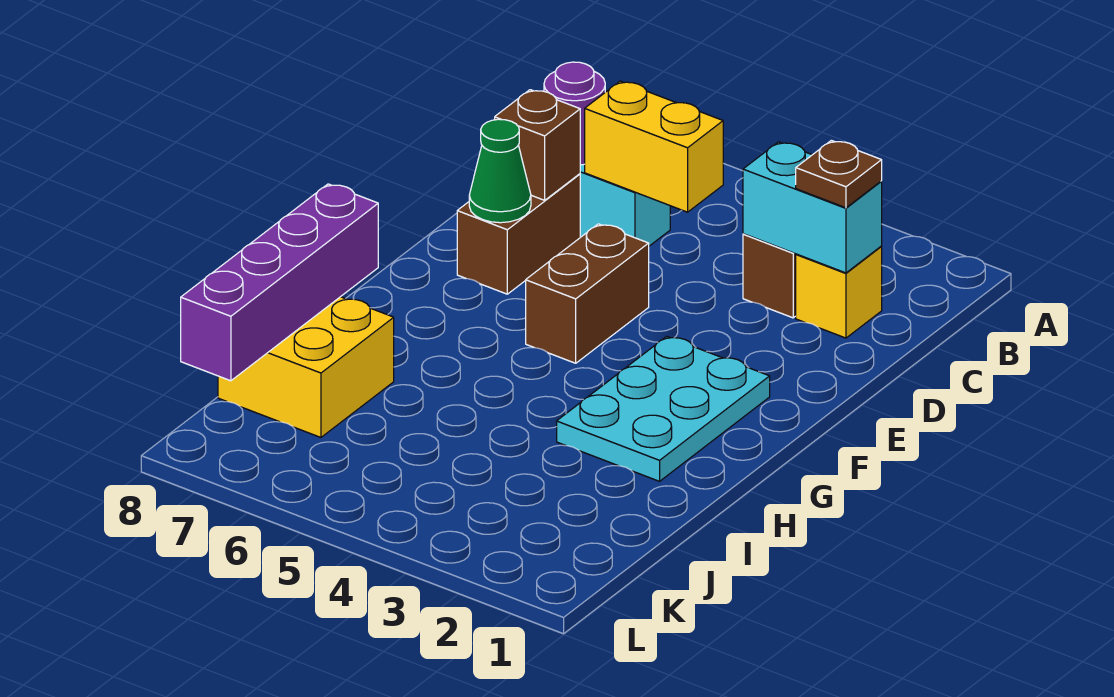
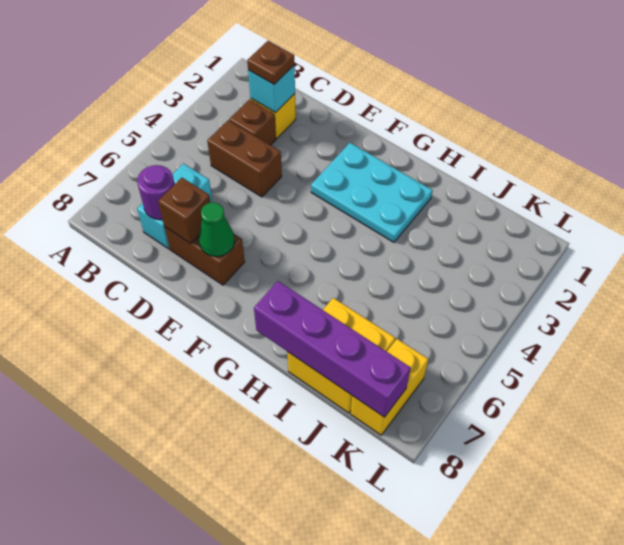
cyan brick C2:C3 level 2 -> cyan brick C2 level 2
yellow brick C5:C6 level 2 -> yellow brick K7:K8 level 1
brown brick E5:F5 level 1 -> brown brick C4:D4 level 1

